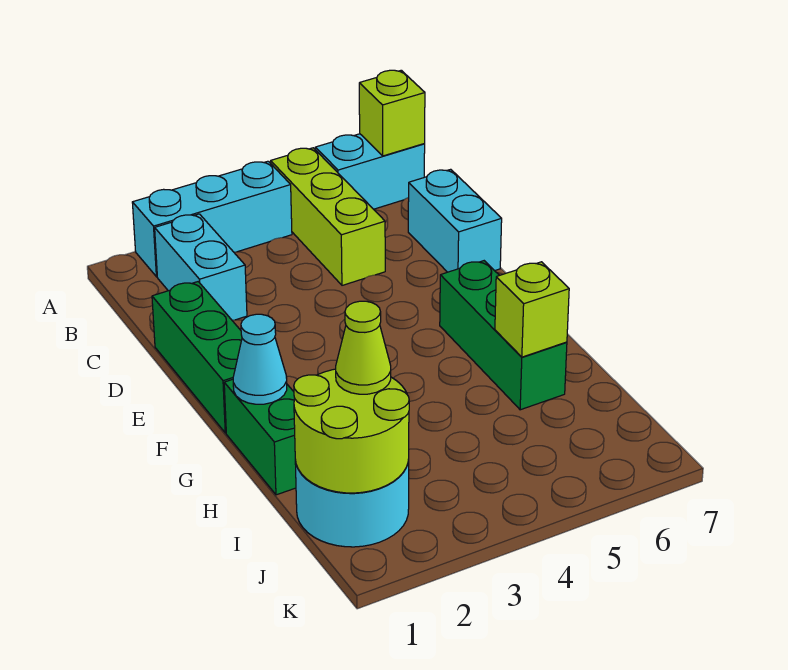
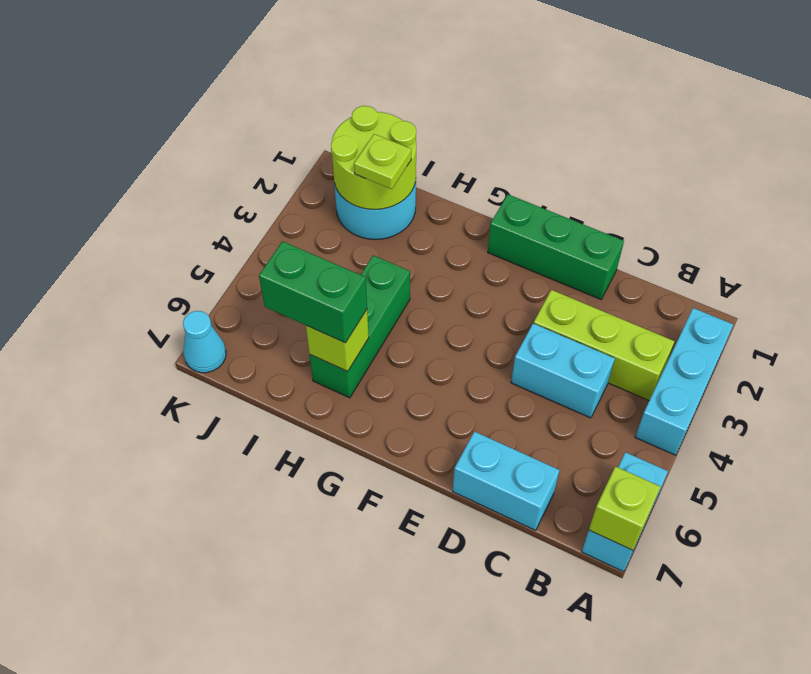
lime brick A5:C5 level 1 -> lime brick B3:D3 level 1
cyan brick B2:C2 level 1 -> cyan brick C4:D4 level 1
green brick F6:H6 level 1 -> green brick H4:H6 level 1
green brick G1:H1 level 1 -> green brick H6:I6 level 3
cyan cone G1 level 2 -> cyan cone K7 level 1
lime cone I2 level 3 -> lime plate I2 level 3

